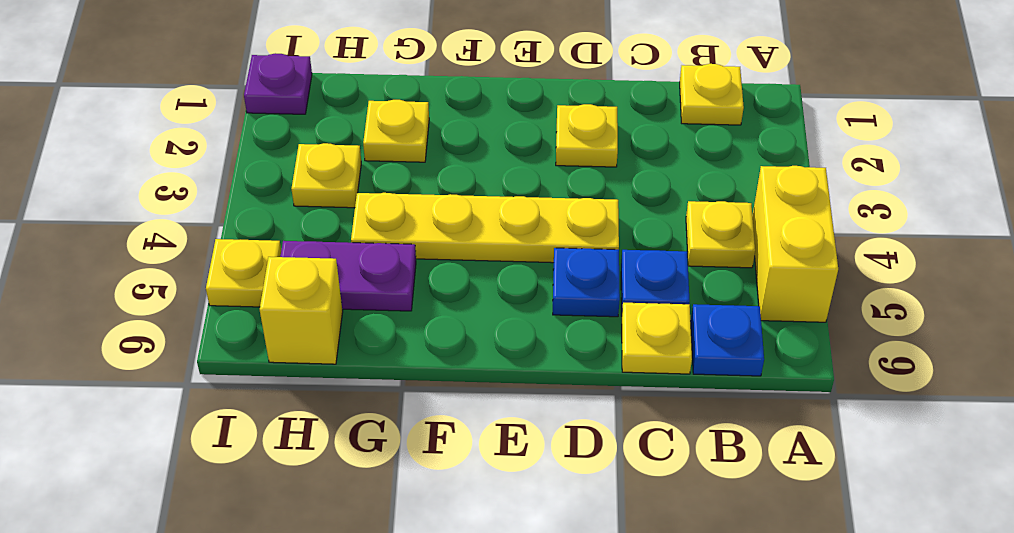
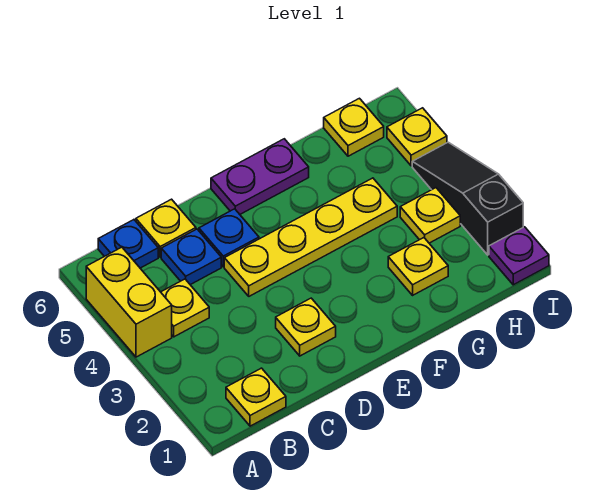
purple plate G5:H5 level 1 -> purple plate E6:F6 level 1
yellow brick H6 level 1 -> yellow plate H6 level 1
none -> black slope I2:I4 level 1 top 2

